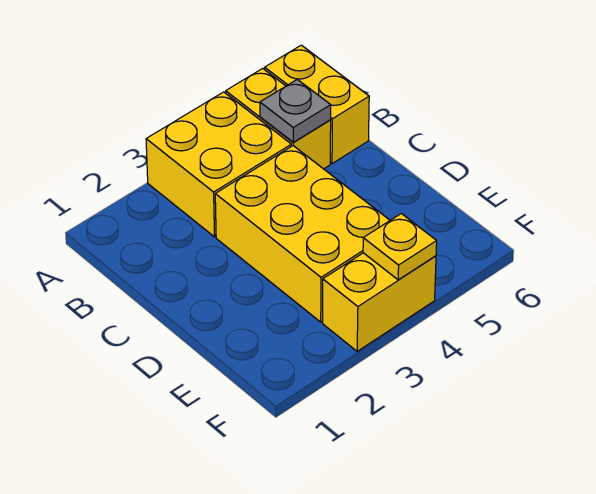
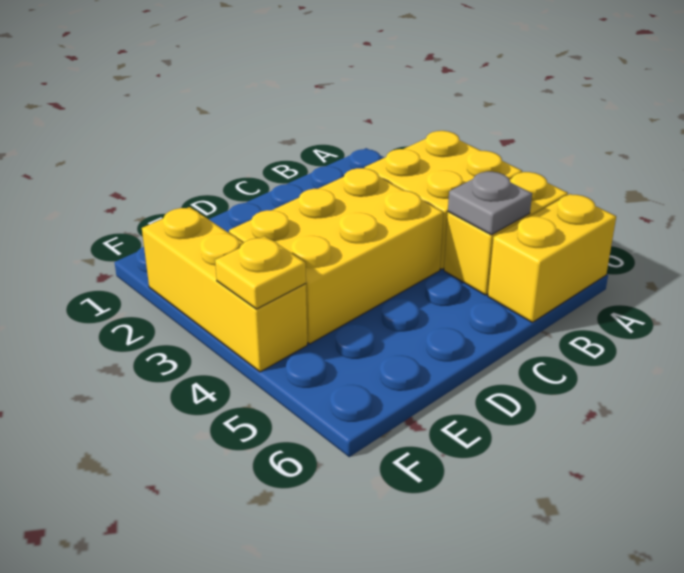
yellow brick F3:F4 level 1 -> yellow brick F2:F4 level 1

